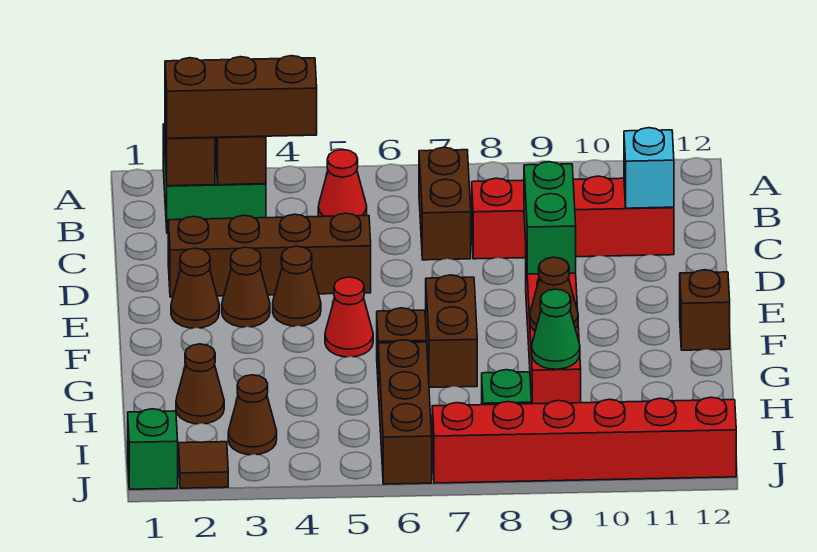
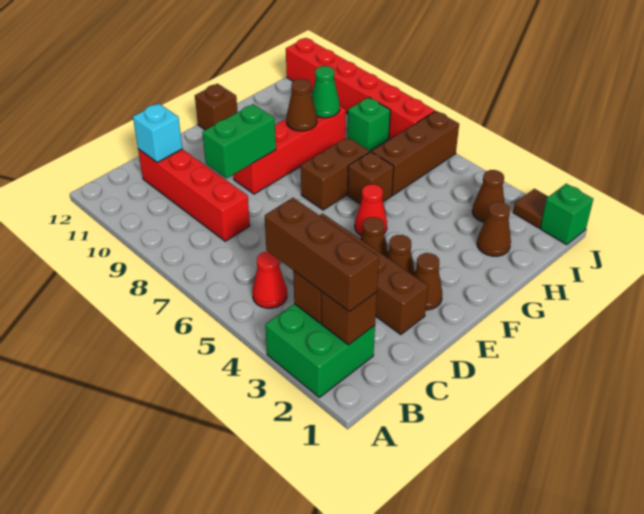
brown brick B7:C7 level 1 -> none

